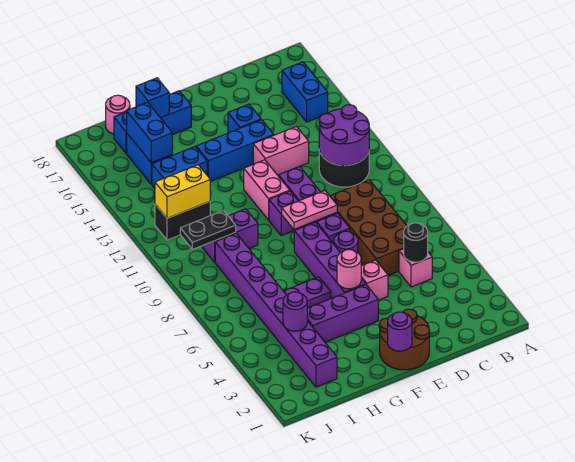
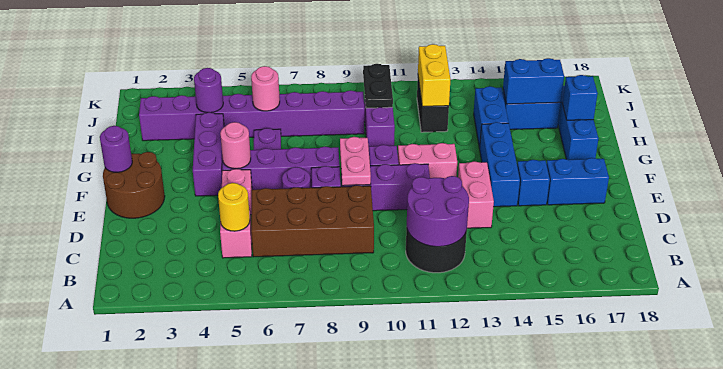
blue brick B15:B16 level 1 -> blue brick E16:E17 level 1
black round brick C5 level 2 -> yellow round brick C5 level 2
pink round brick I18 level 1 -> pink round brick I6 level 2

